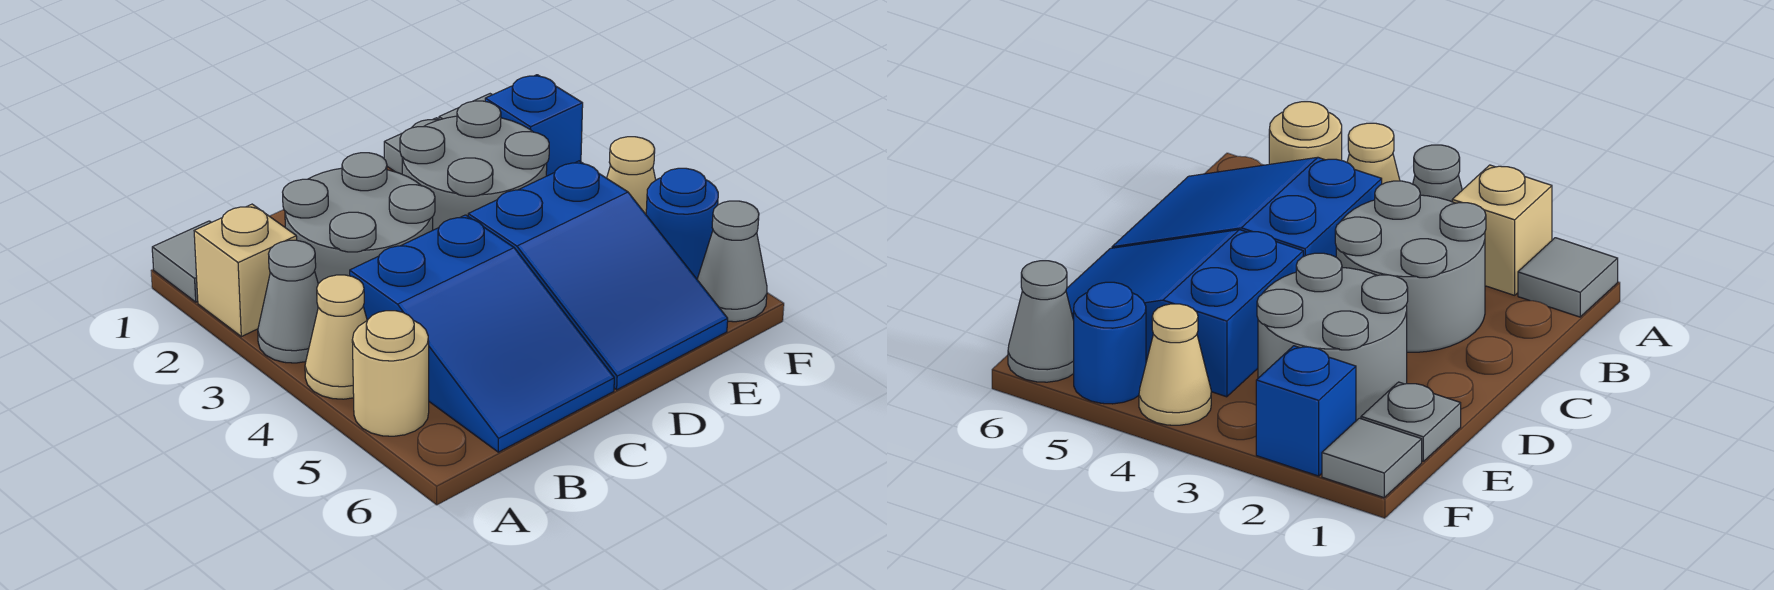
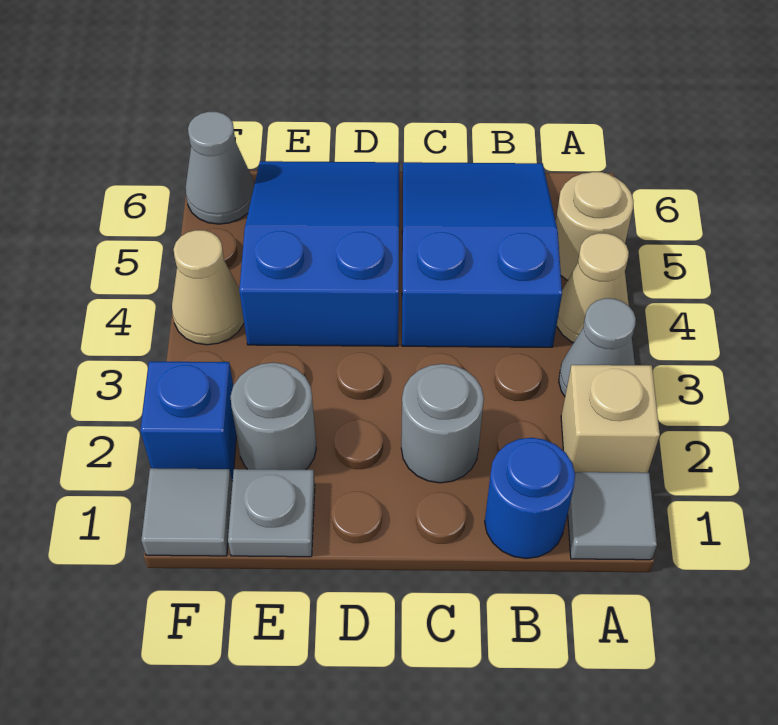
grey round brick B2:C3 level 1 -> grey round brick C2 level 1
grey round brick D2:E3 level 1 -> grey round brick E2 level 1
blue round brick F5 level 1 -> blue round brick B1 level 1

